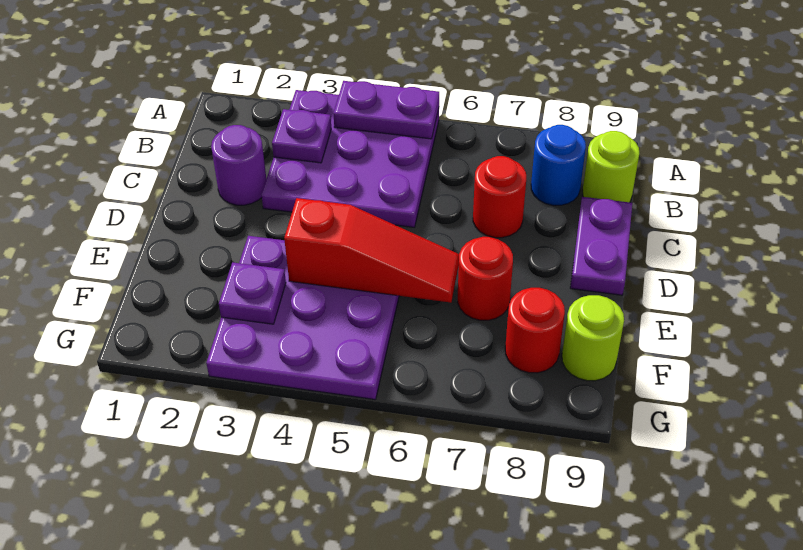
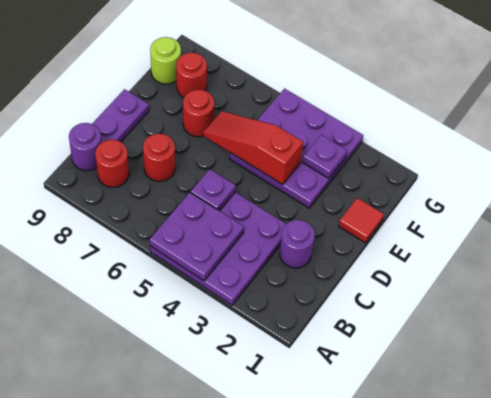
purple plate A4:A5 level 2 -> purple plate A4:B5 level 2
purple plate B3 level 2 -> purple plate C5 level 2
blue round brick B8 level 1 -> red round brick B8 level 1
lime round brick B9 level 1 -> purple round brick B9 level 1
none -> red tile E1 level 1

